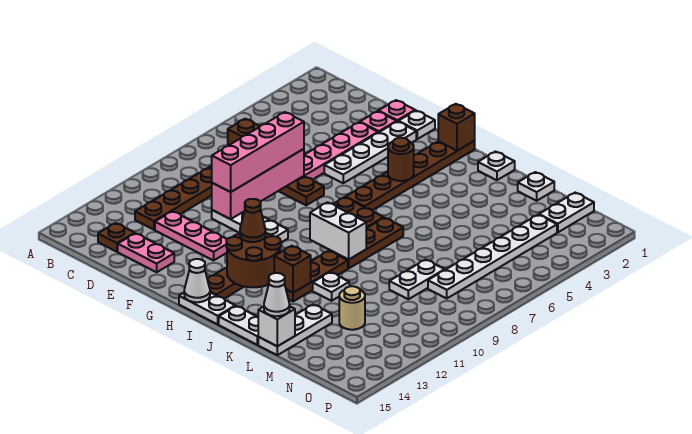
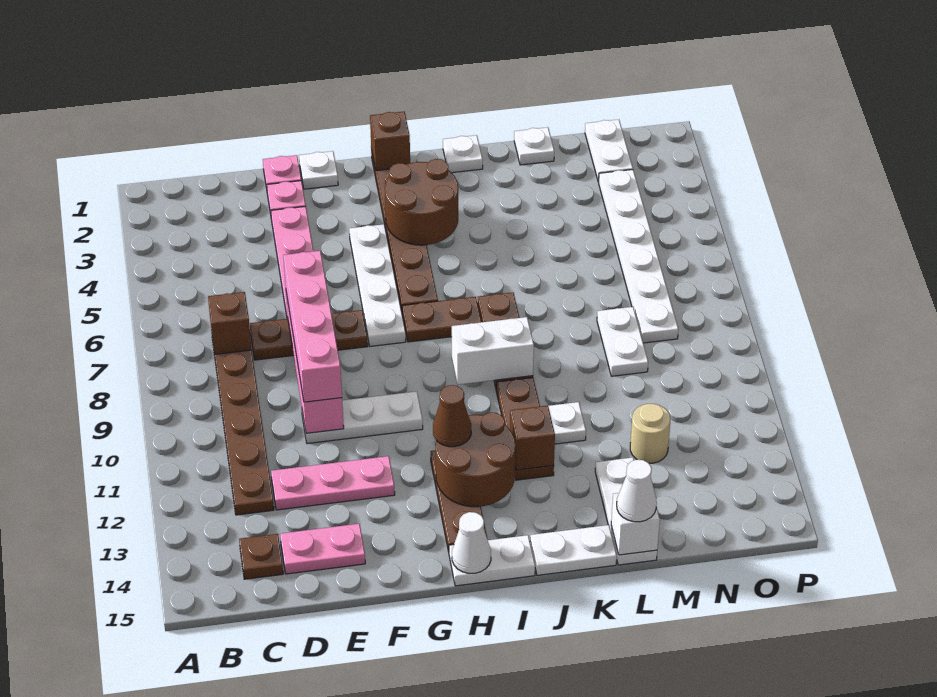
white plate F2:F5 level 1 -> white plate G4:G7 level 1
brown round brick H4 level 2 -> brown round brick H3:I4 level 2

